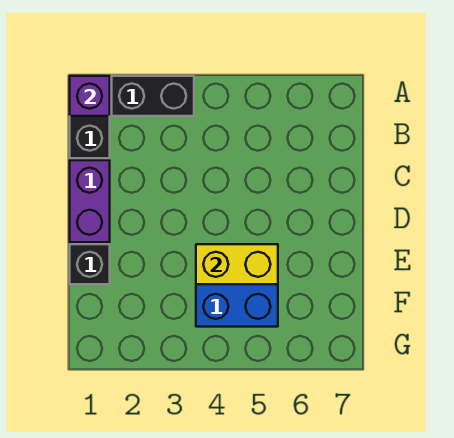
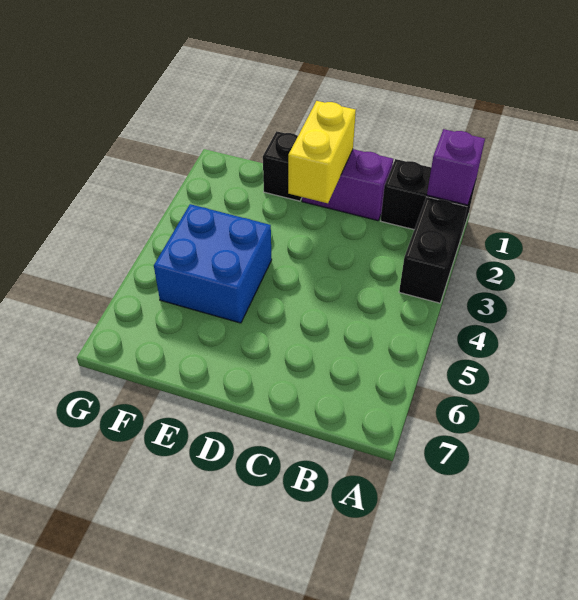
yellow brick E4:E5 level 2 -> yellow brick D1:D2 level 2

